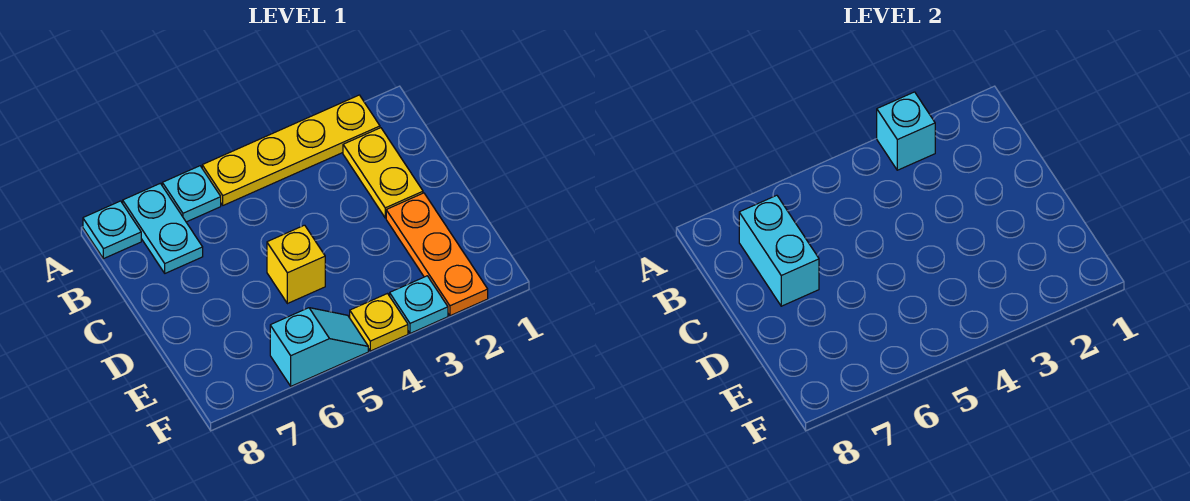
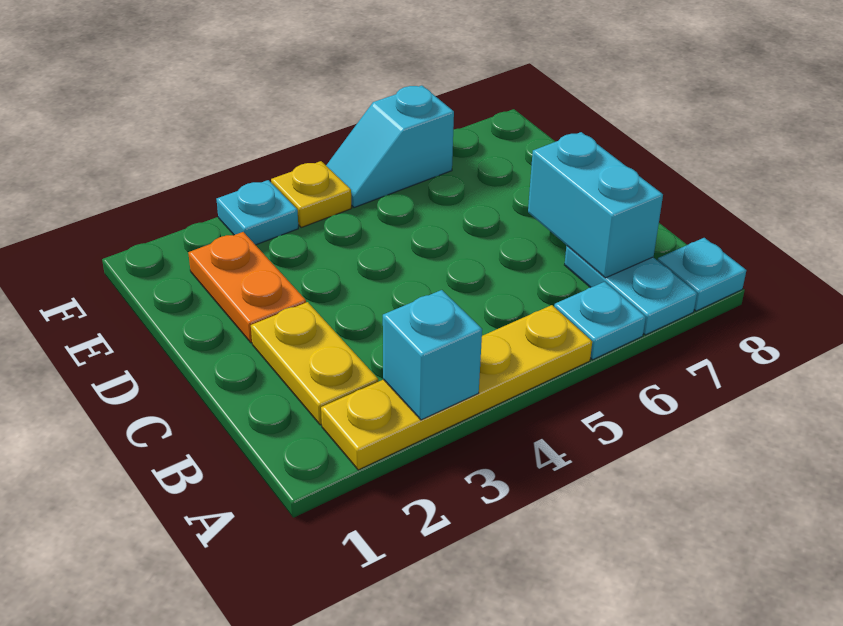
orange plate D2:F2 level 1 -> orange plate D2:E2 level 1
yellow brick D5 level 1 -> none

